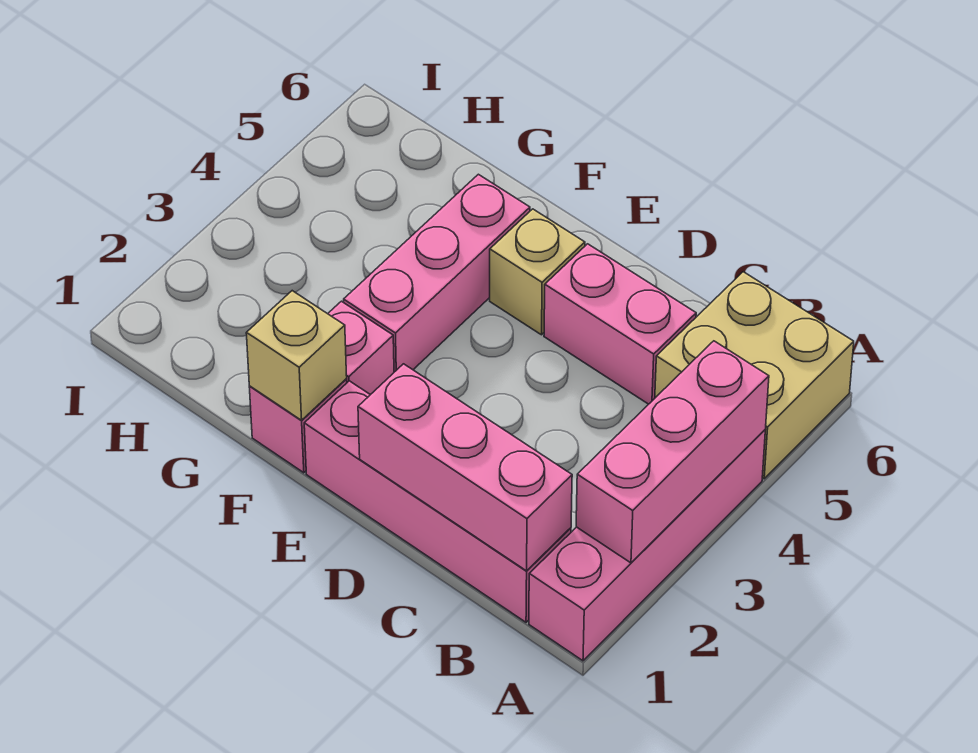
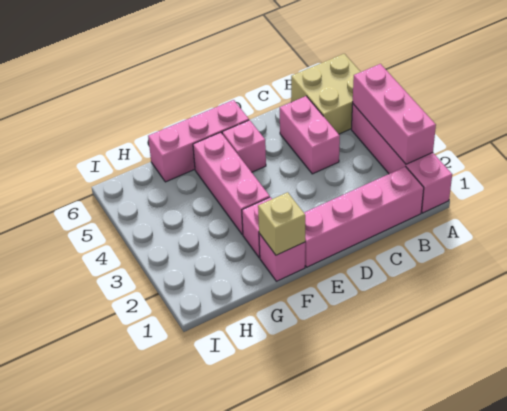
pink brick B1:D1 level 2 -> pink brick E6:G6 level 1
pink brick C5:D5 level 1 -> pink brick C4:C5 level 1
tan brick E5 level 1 -> pink brick E5 level 1

